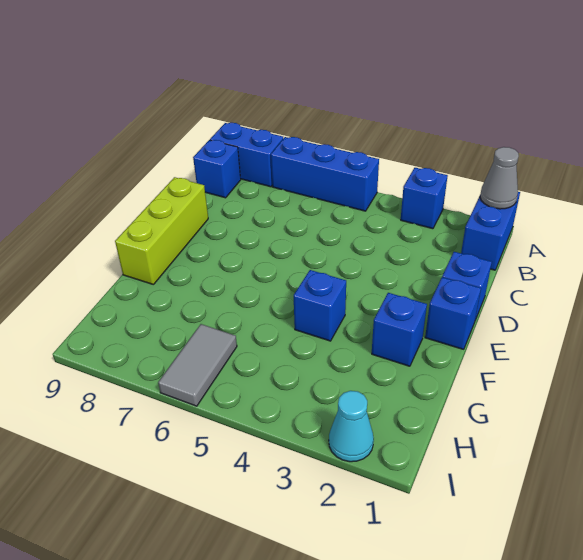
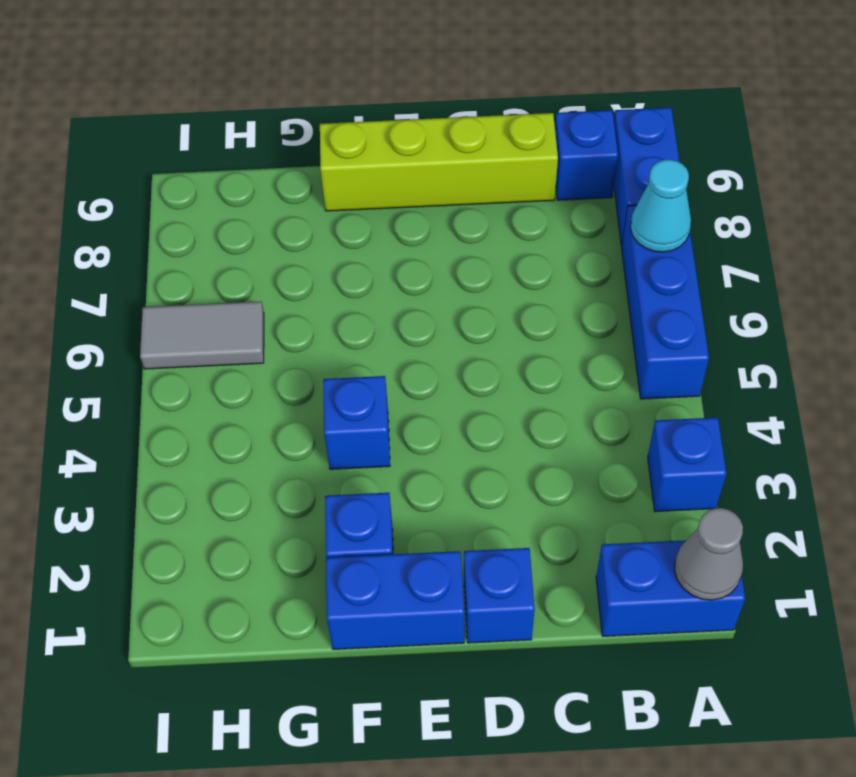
lime brick D9:F9 level 1 -> lime brick C9:F9 level 1
blue brick E1 level 1 -> blue brick E1:F1 level 1
cyan cone I2 level 1 -> cyan cone A7 level 2

